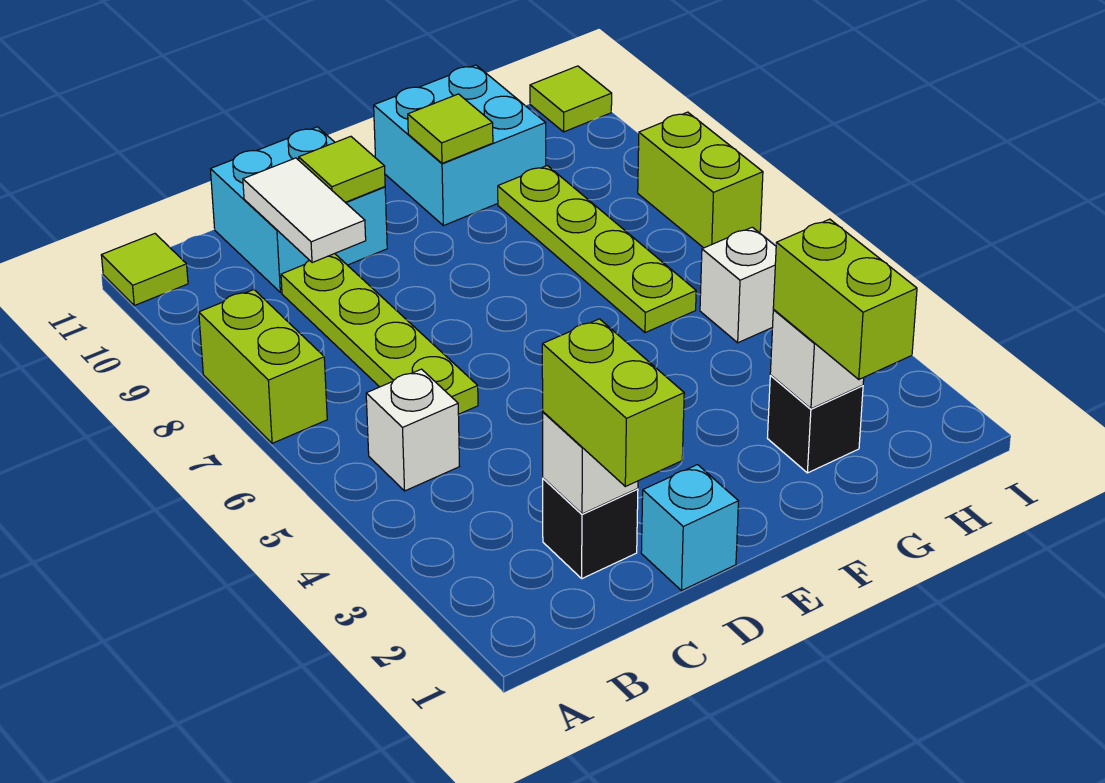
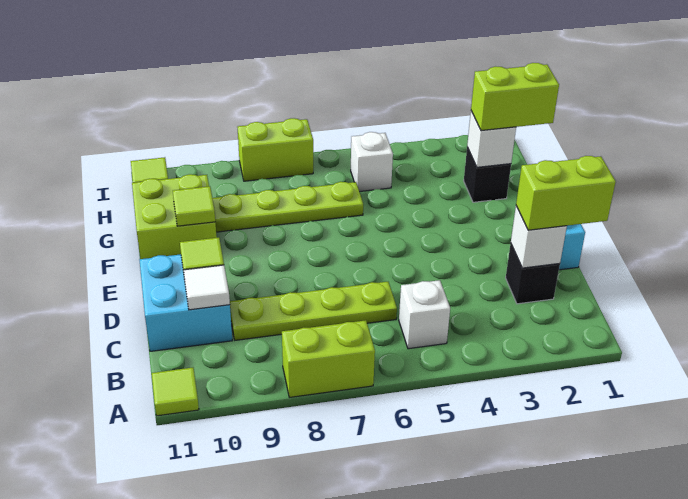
white tile C9:C10 level 2 -> white tile C10 level 2
cyan brick F10:G11 level 1 -> lime brick F10:G11 level 1

